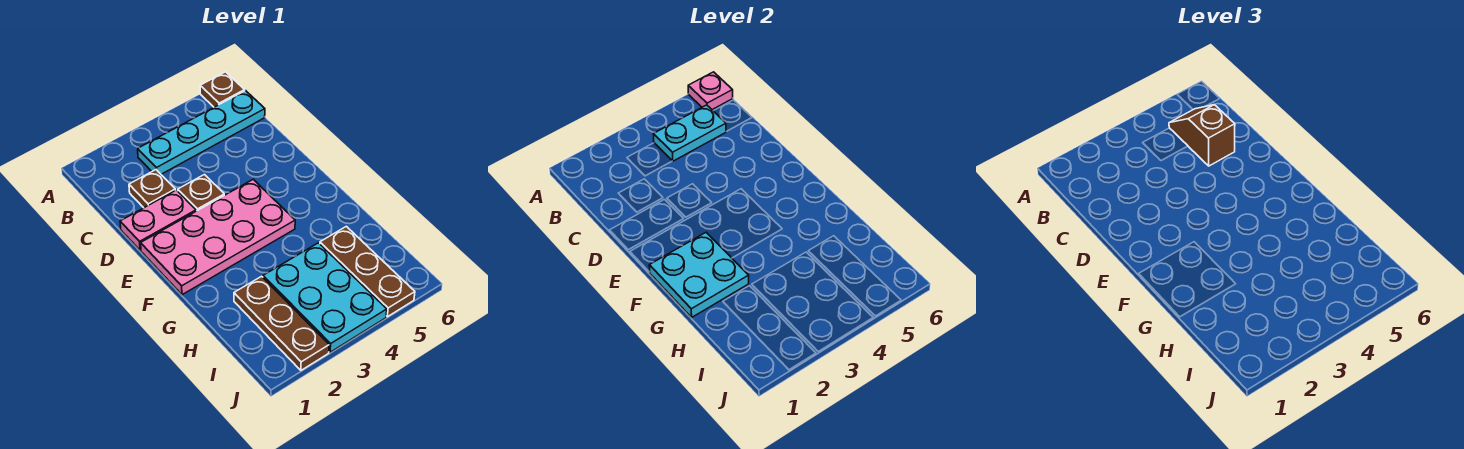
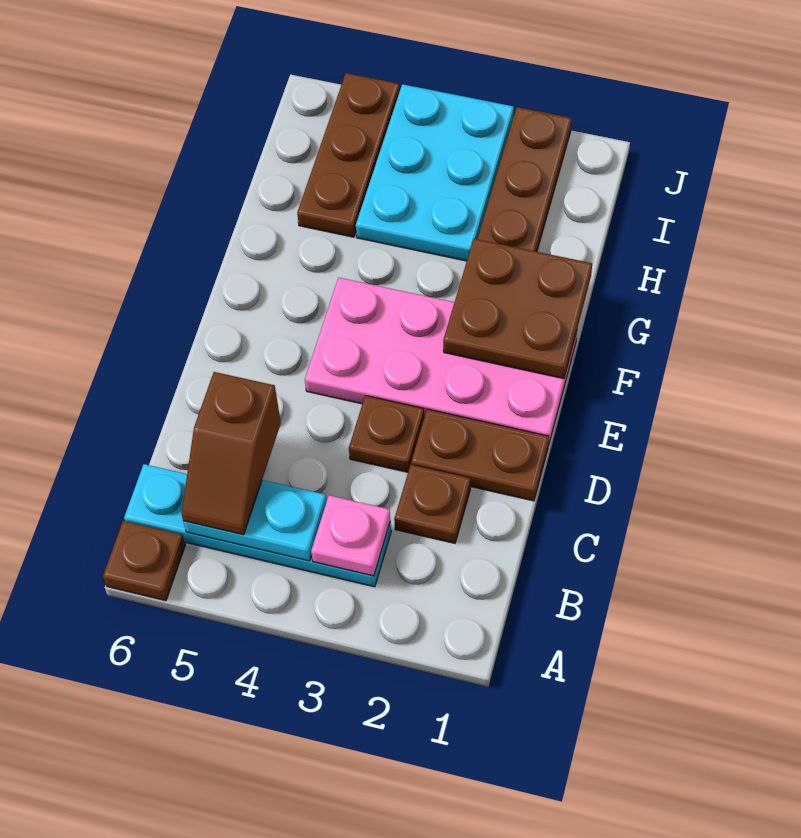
pink plate A6 level 2 -> pink plate B3 level 2
pink plate D1:D2 level 1 -> brown plate D1:D2 level 1
cyan plate F1:G2 level 2 -> brown plate F1:G2 level 2

